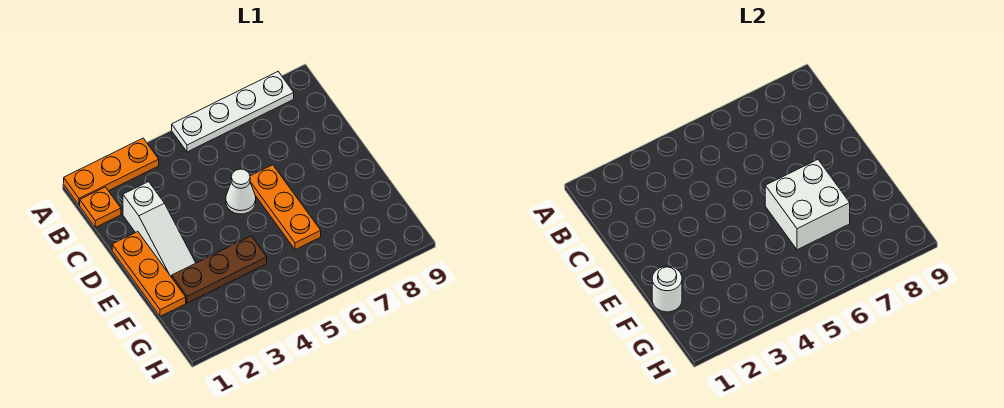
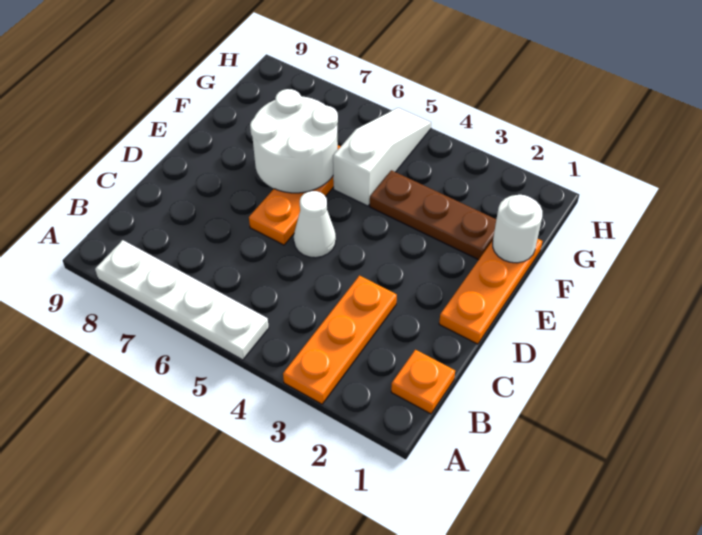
orange plate A1:A3 level 1 -> orange plate A3:C3 level 1
white slope C2:E2 level 1 top C -> white slope F5:H5 level 1 top F
white brick E6:F7 level 2 -> white round brick E6:F7 level 2

